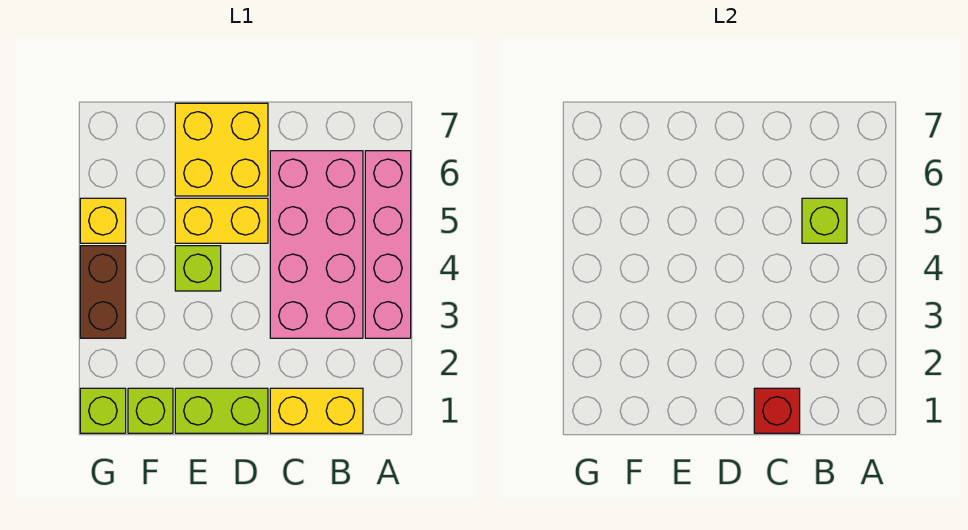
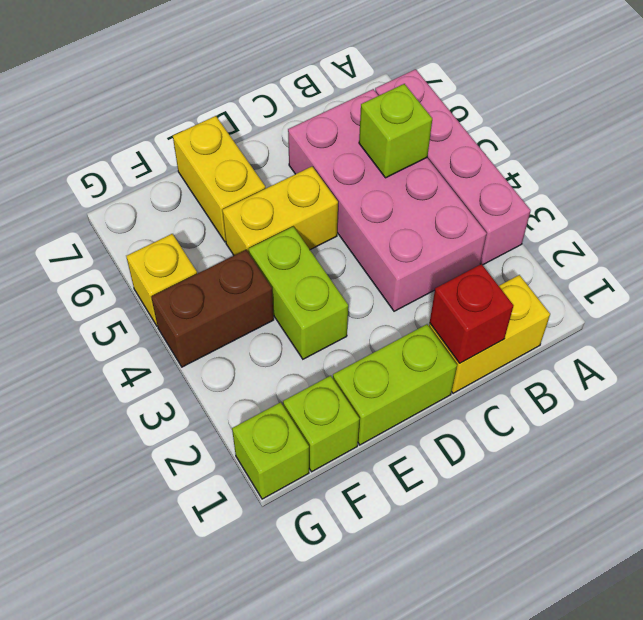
yellow brick D6:E7 level 1 -> yellow brick E6:E7 level 1
lime brick E4 level 1 -> lime brick E3:E4 level 1
brown brick G3:G4 level 1 -> brown brick F4:G4 level 1

